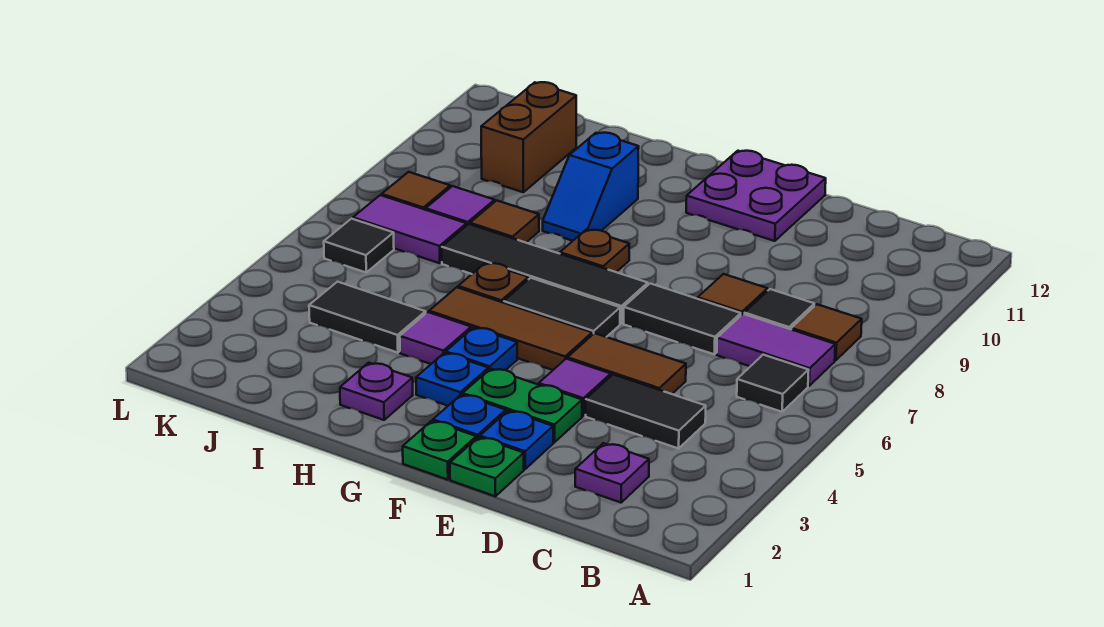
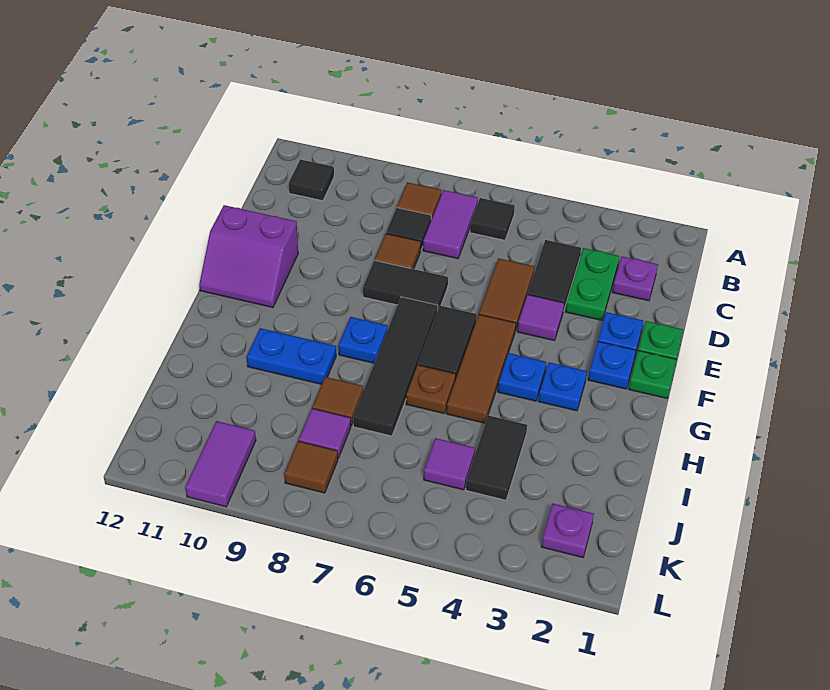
black tile D7:E7 level 1 -> black tile E7:E8 level 1
green plate E3:F3 level 1 -> green plate C3:D3 level 1
purple plate E11:F12 level 1 -> purple slope E11:F12 level 1 top E
brown plate G8 level 1 -> blue plate G8 level 1
purple plate H2 level 1 -> purple plate K2 level 1
purple tile H4 level 1 -> purple tile J5 level 1
blue slope H9:H10 level 1 top 10 -> blue plate H9:H10 level 1
purple tile J7:K7 level 1 -> purple tile K10:L10 level 1
brown brick J10:J11 level 1 -> none
black tile K6 level 1 -> black tile B11 level 1

